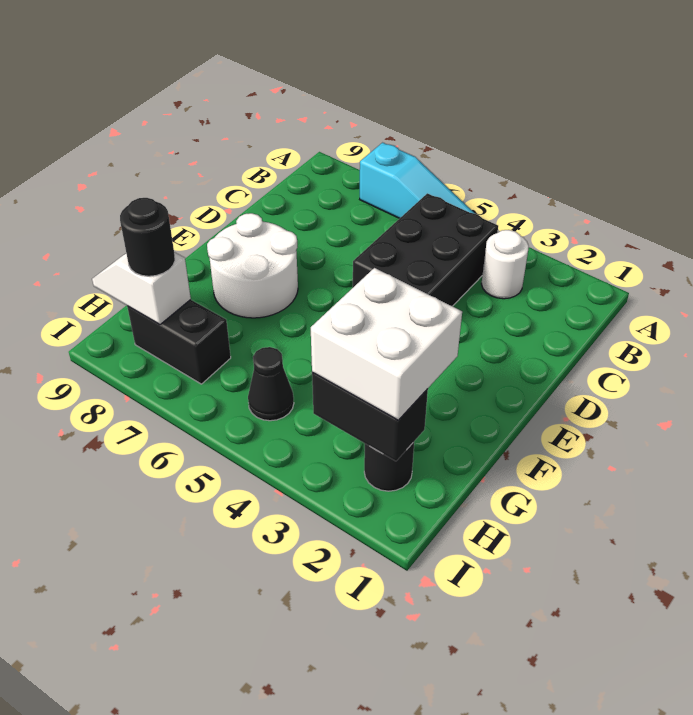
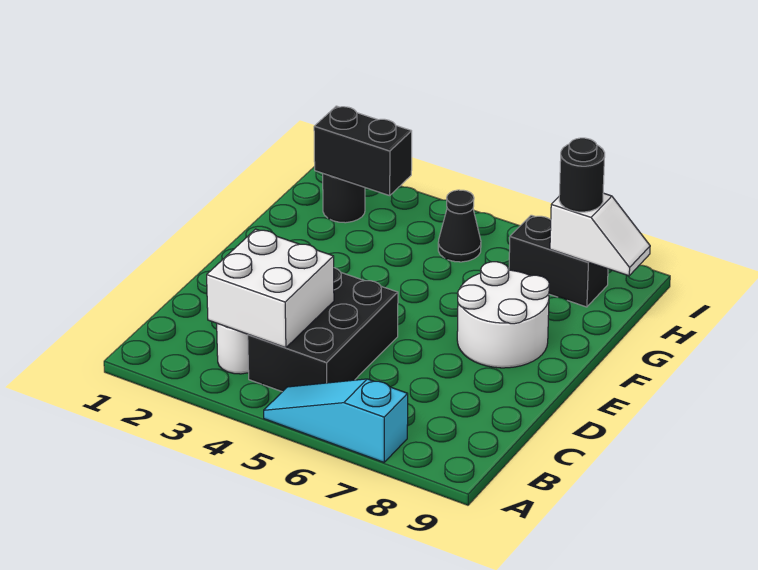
white brick G2:H3 level 3 -> white brick B3:C4 level 2

